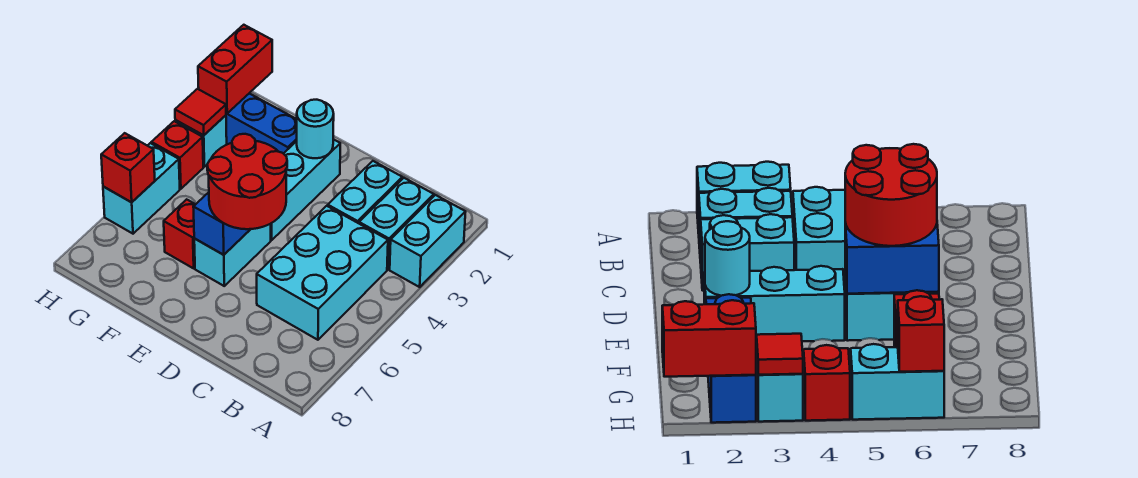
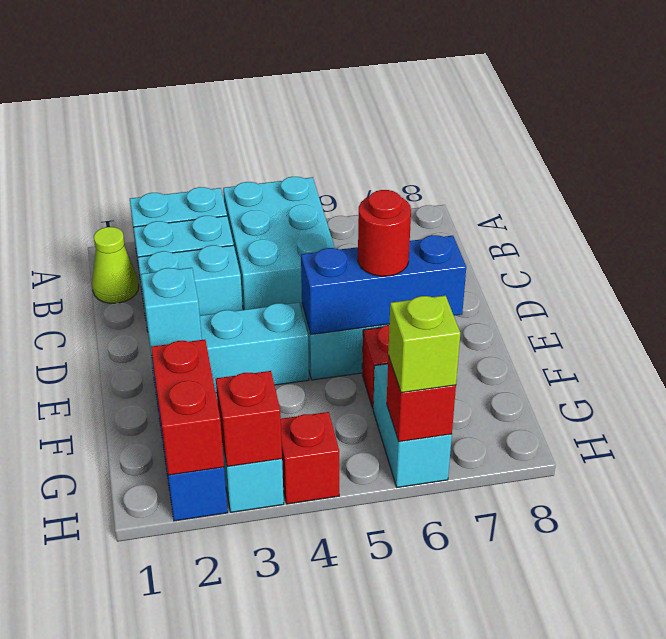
none -> lime cone B1 level 1
cyan brick B4:C6 level 1 -> cyan brick A4:C5 level 1
red round brick D5:E6 level 3 -> red round brick E6 level 3
cyan round brick E2 level 2 -> cyan brick E2 level 2
blue brick E5:E6 level 2 -> blue brick E5:E7 level 2
red brick H1:H2 level 2 -> red brick G2:H2 level 2
red tile H3 level 2 -> red brick H3 level 2
cyan brick H5:H6 level 1 -> cyan brick G6:H6 level 1
none -> lime brick H6 level 3

